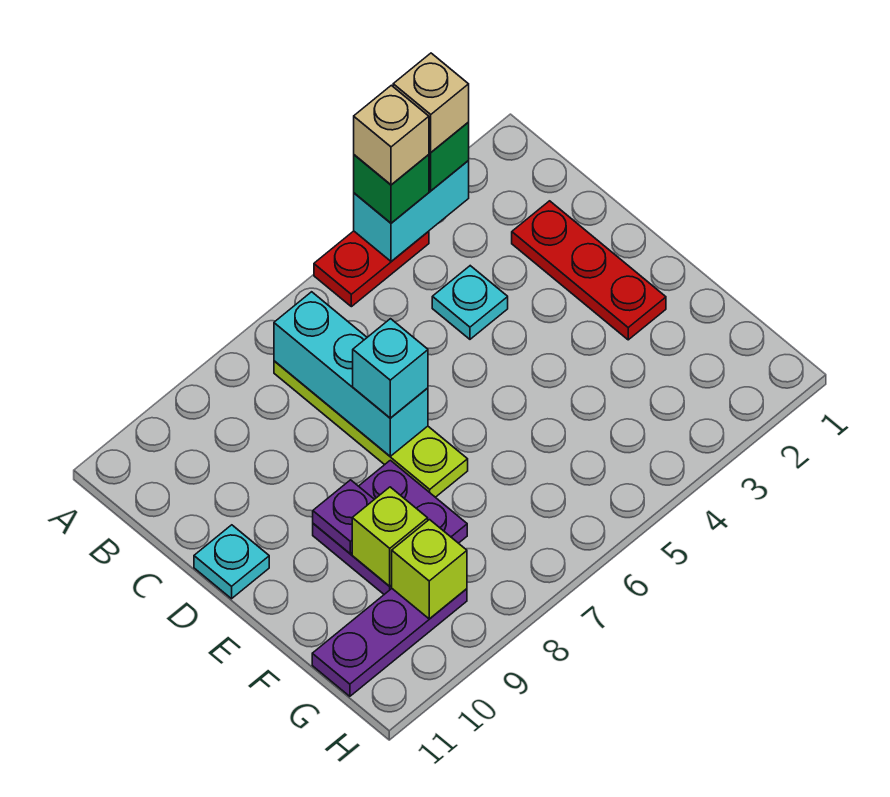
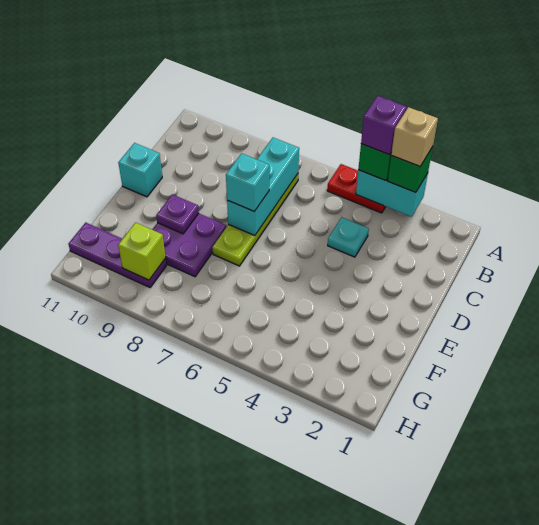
tan brick A4 level 4 -> purple brick A4 level 4
red plate C2:E2 level 1 -> none
cyan plate D11 level 1 -> cyan brick D11 level 1
lime brick F9 level 2 -> none

